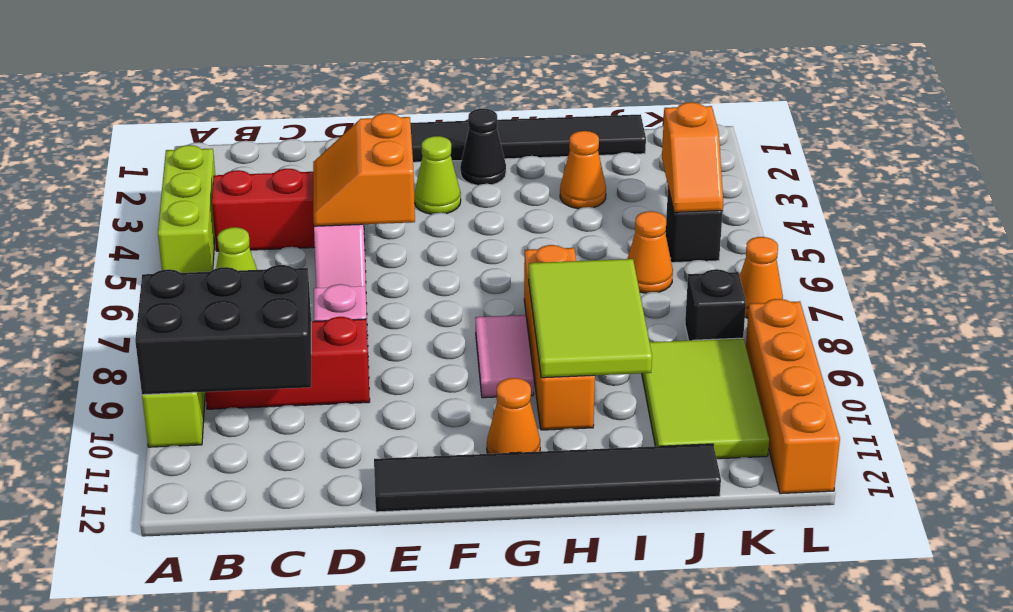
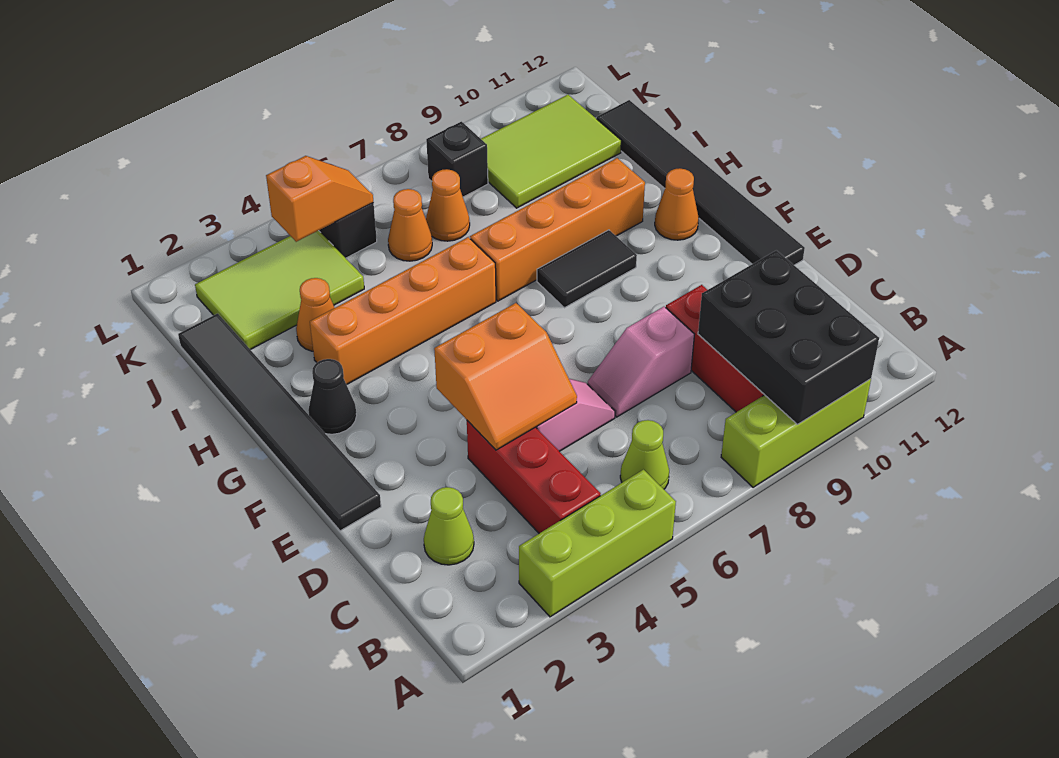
lime cone F3 level 1 -> lime cone C2 level 1
pink tile G8:G9 level 1 -> black tile G8:G9 level 1
lime tile H8:I10 level 2 -> lime tile J2:K4 level 1
orange cone L7 level 1 -> orange cone J7 level 1
orange brick L9:L12 level 1 -> orange brick H3:H6 level 1

